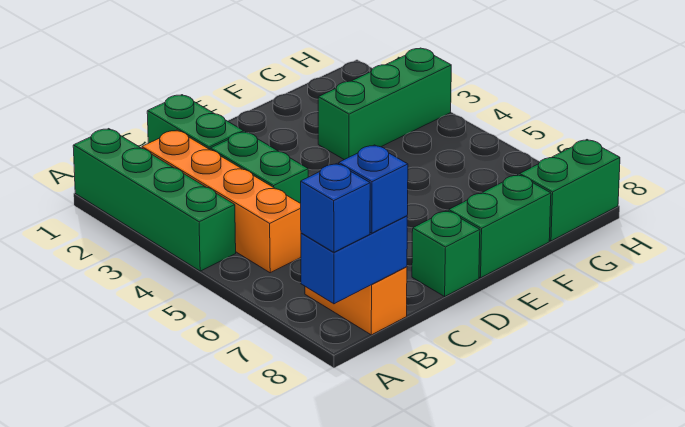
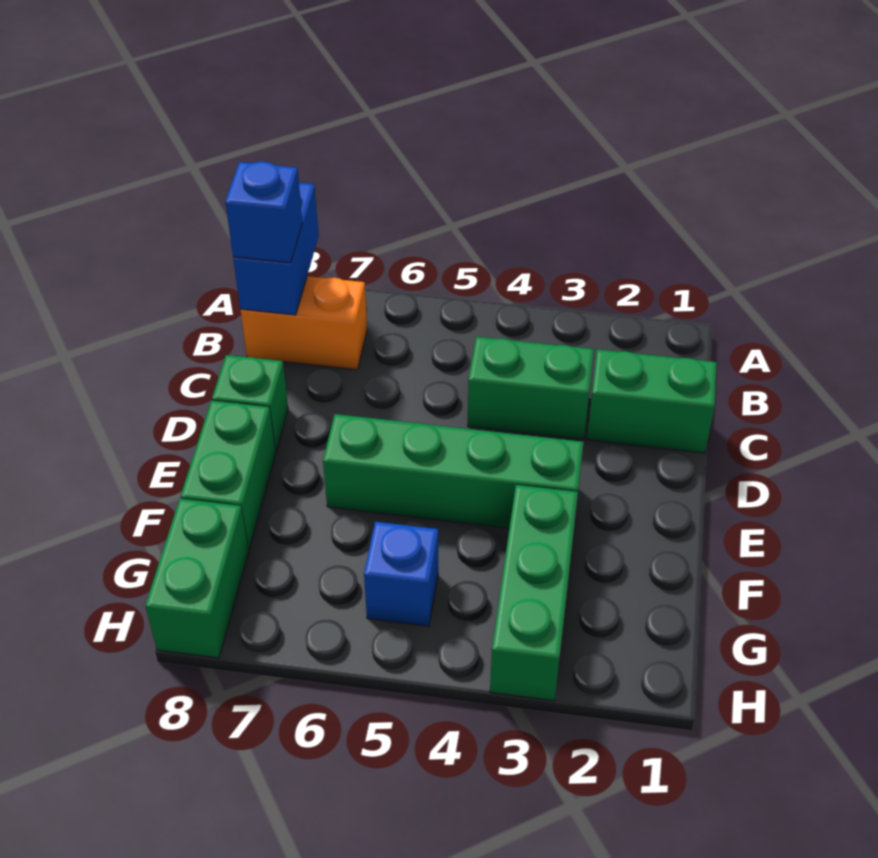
green brick A1:A4 level 1 -> green brick E3:E6 level 1
blue brick A8 level 3 -> blue brick G5 level 1
orange brick B2:B5 level 1 -> none

